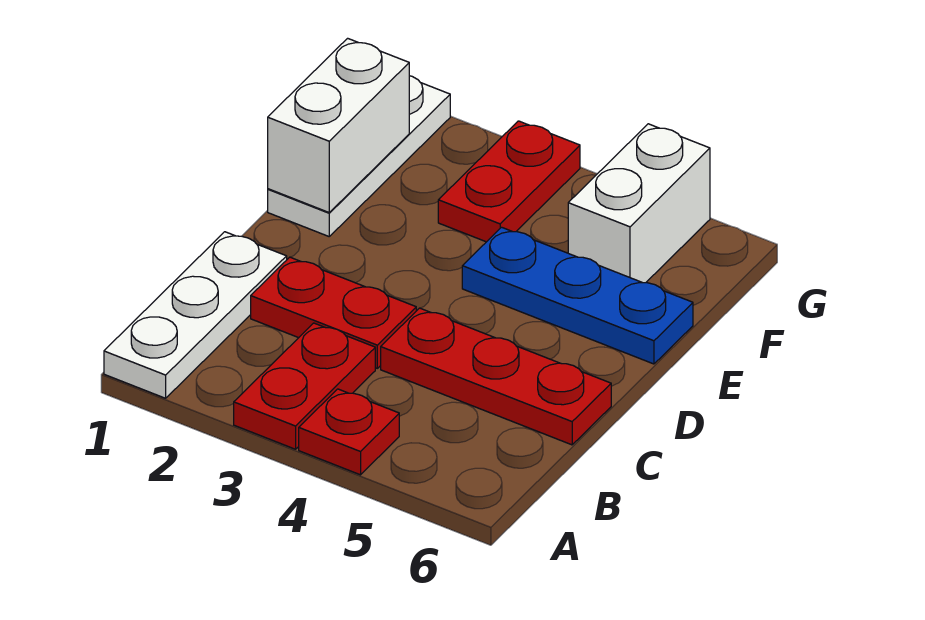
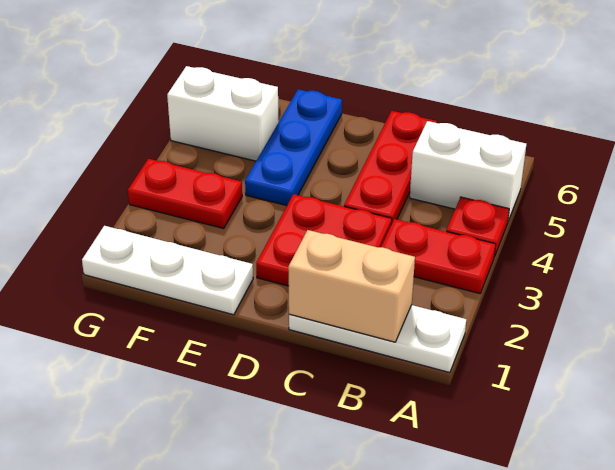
none -> tan brick B1:C1 level 2
red plate C2:C3 level 1 -> red plate C2:D3 level 1
white brick E1:F1 level 2 -> white brick A5:B5 level 1

